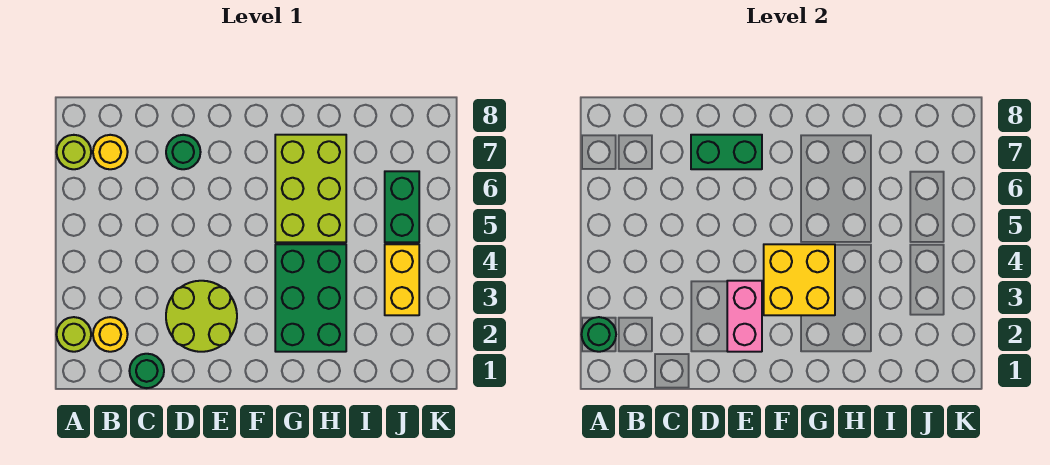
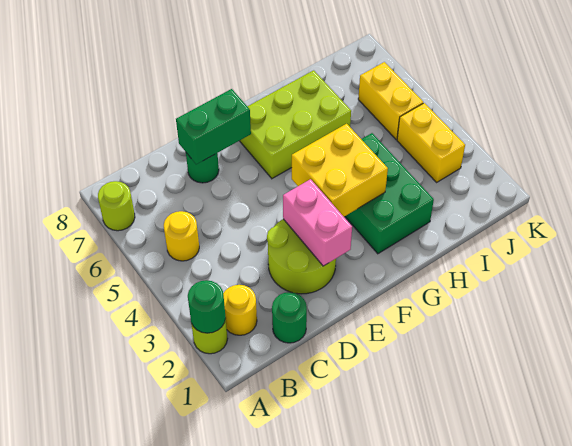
yellow round brick B7 level 1 -> yellow round brick B5 level 1
lime brick G5:H7 level 1 -> lime brick F6:H7 level 1
green brick J5:J6 level 1 -> yellow brick J5:J6 level 1

